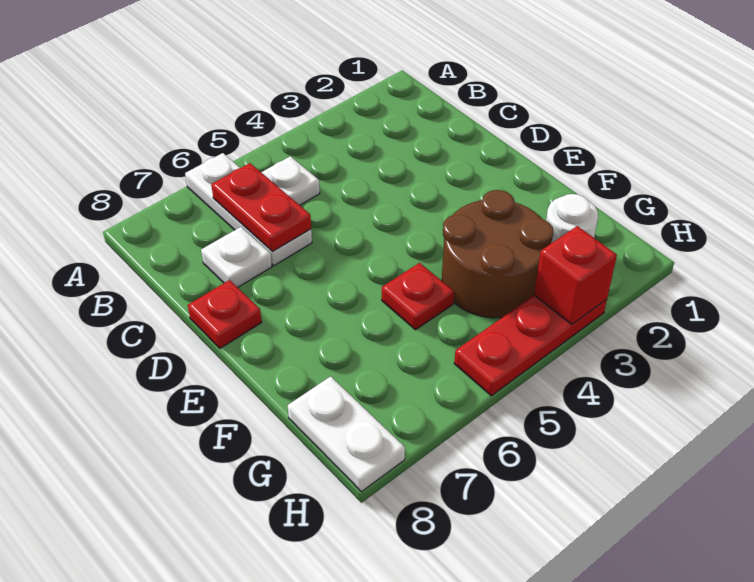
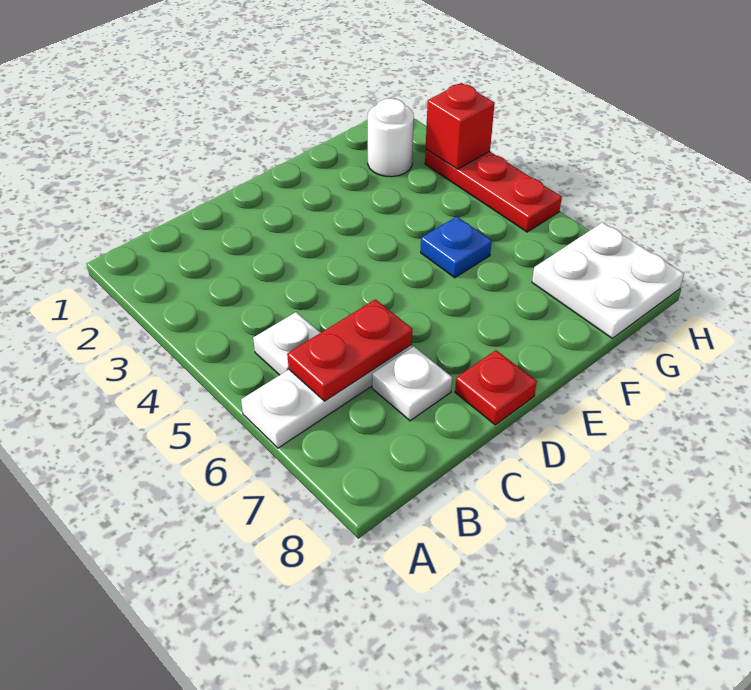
brown round brick F3:G4 level 1 -> none
red plate F5 level 1 -> blue plate F5 level 1
white plate G8:H8 level 1 -> white plate G7:H8 level 1

